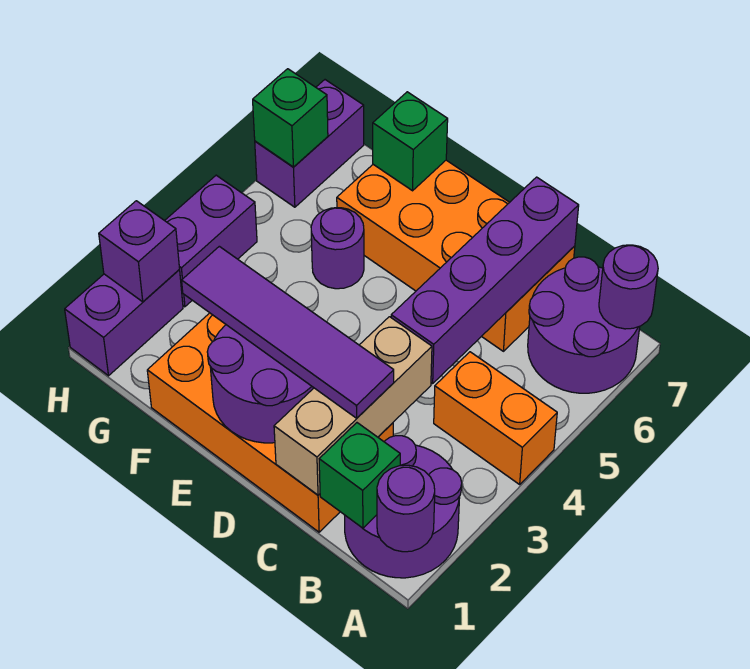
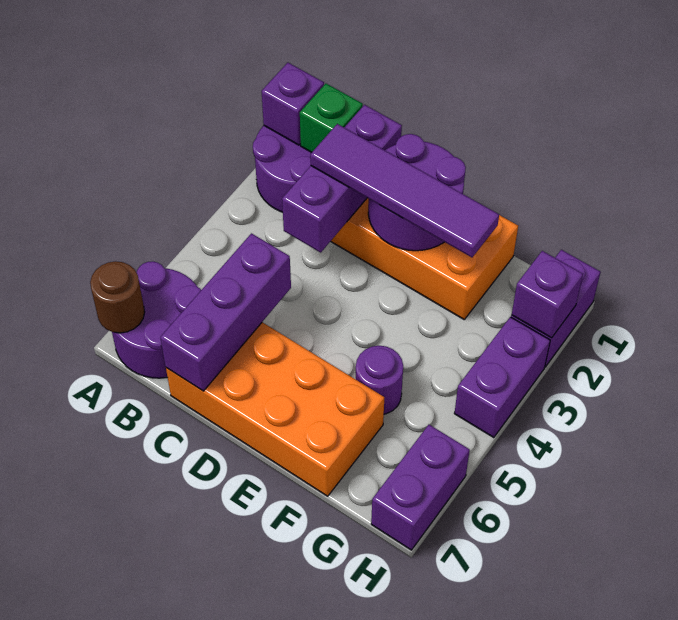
purple round brick A1 level 2 -> purple brick A1 level 2
orange brick A4:B4 level 1 -> none
purple round brick A7 level 2 -> brown round brick A7 level 2
tan brick C1:C3 level 2 -> purple brick C1:C3 level 2
purple brick C4:C7 level 2 -> purple brick C5:C7 level 2
green brick F7 level 2 -> none
green brick H6 level 2 -> none

